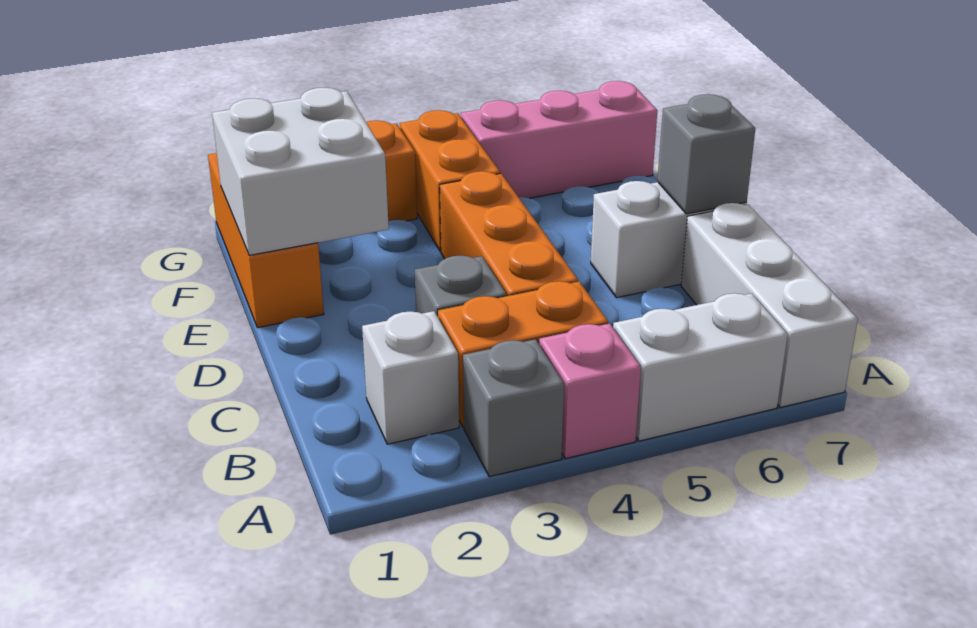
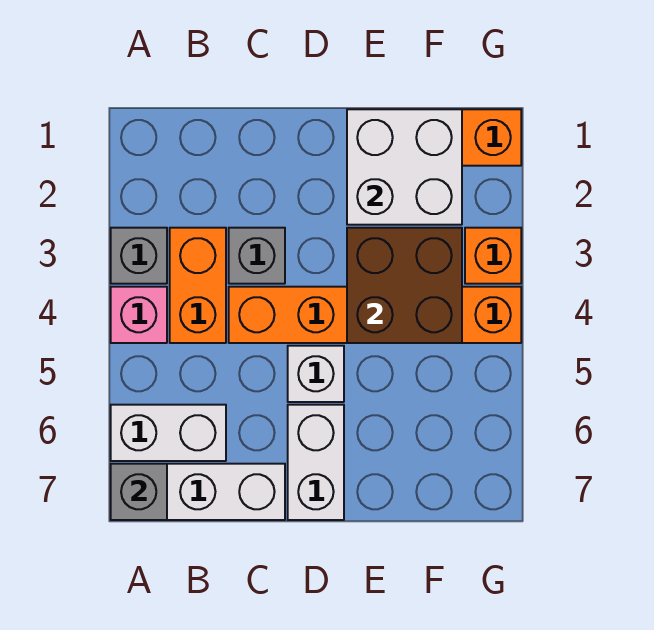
white brick A5:A6 level 1 -> white brick A6:B6 level 1
white brick B2 level 1 -> white brick D5 level 1
grey brick D7 level 2 -> grey brick A7 level 2
none -> brown brick E3:F4 level 2
pink brick G5:G7 level 1 -> none

